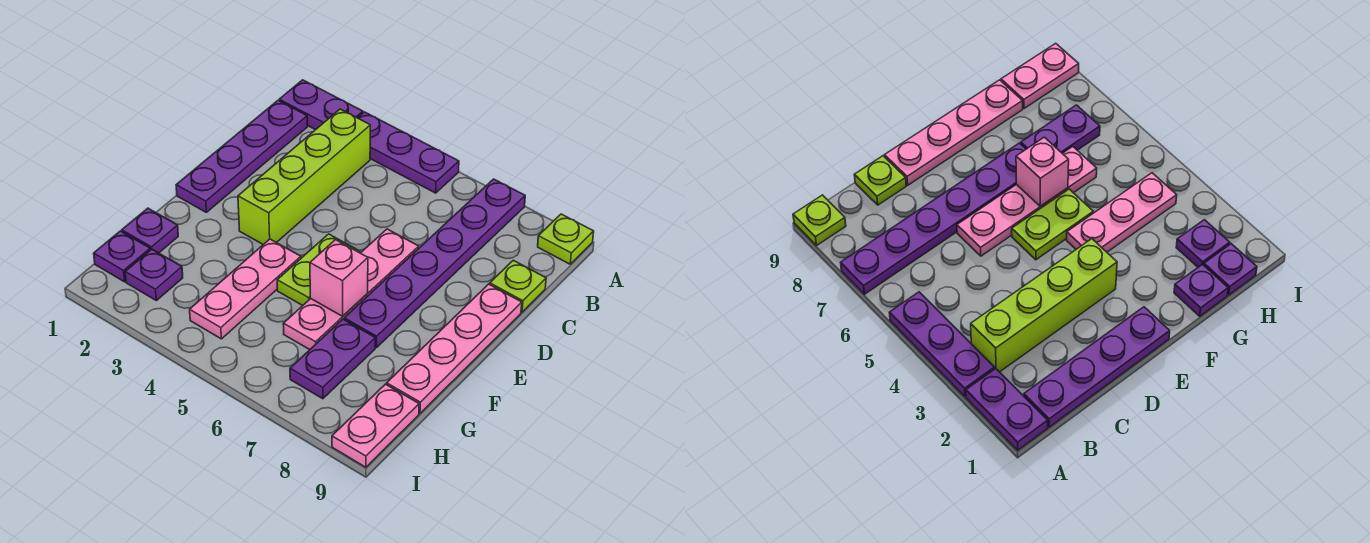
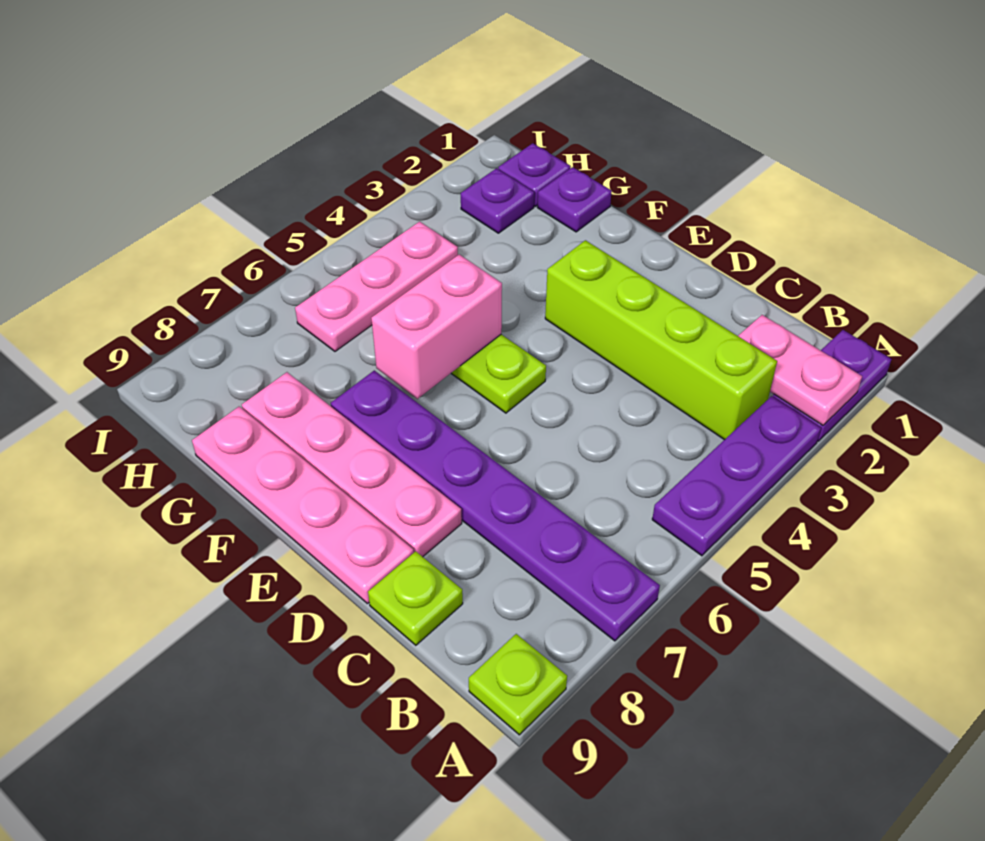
purple plate B1:E1 level 1 -> none
pink plate D6:G6 level 1 -> pink plate D8:G8 level 1
pink plate F4:H4 level 1 -> pink plate H4:H6 level 1
pink brick F6 level 2 -> pink brick F5:F6 level 2
purple plate G7:H7 level 1 -> none
pink plate H9:I9 level 1 -> pink plate A2:B2 level 2

